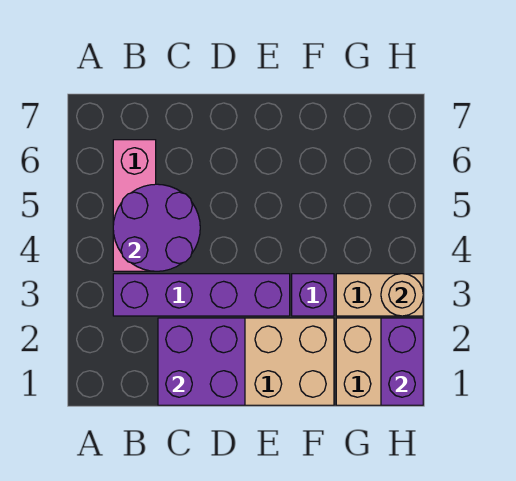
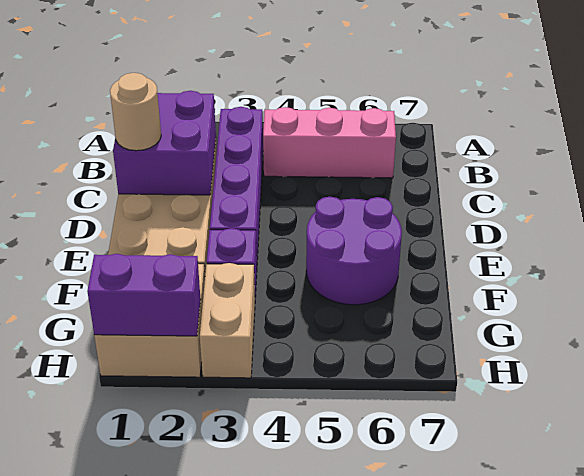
purple round brick B4:C5 level 2 -> purple round brick E5:F6 level 1
tan round brick H3 level 2 -> tan round brick D1 level 3

